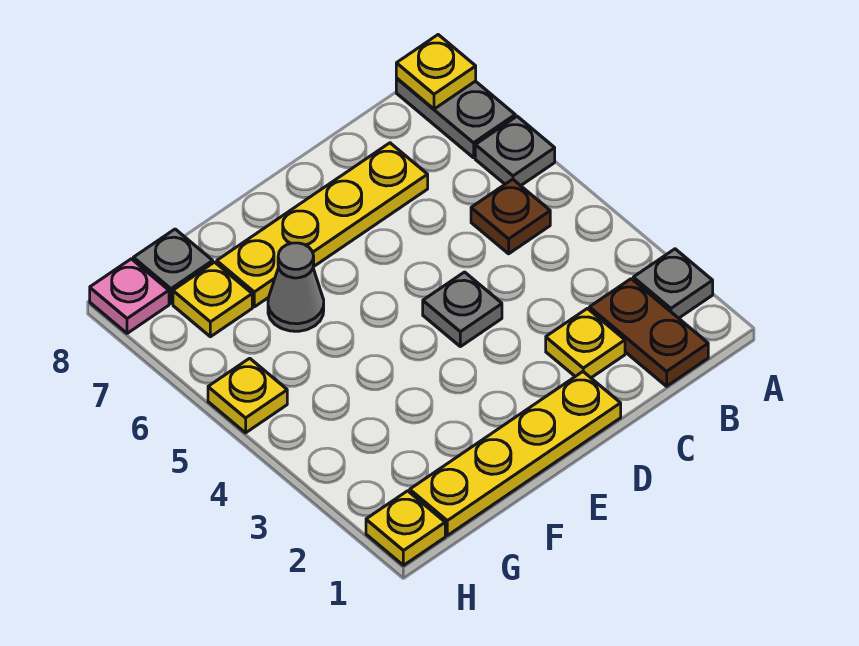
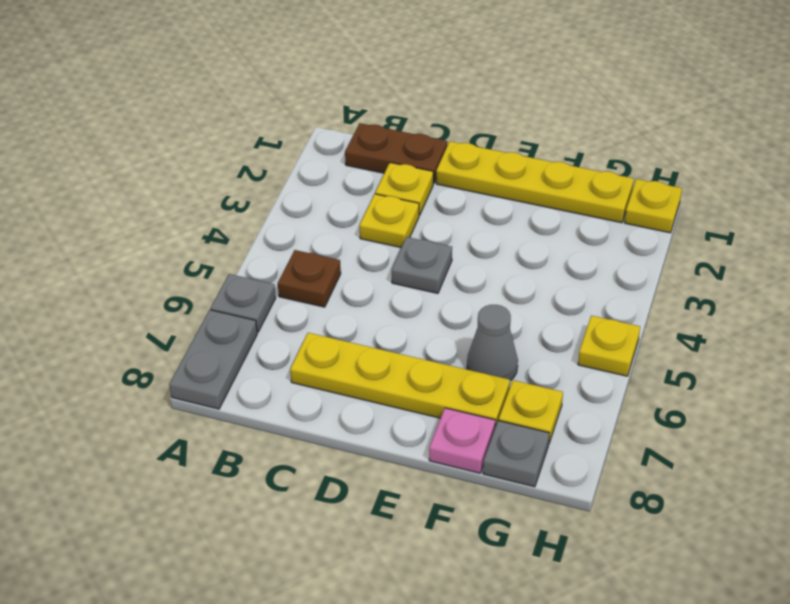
grey plate A2 level 1 -> none
yellow plate A8 level 2 -> yellow plate C3 level 1
brown plate B1:B2 level 1 -> brown plate B1:C1 level 1
pink plate H8 level 1 -> pink plate F8 level 1

